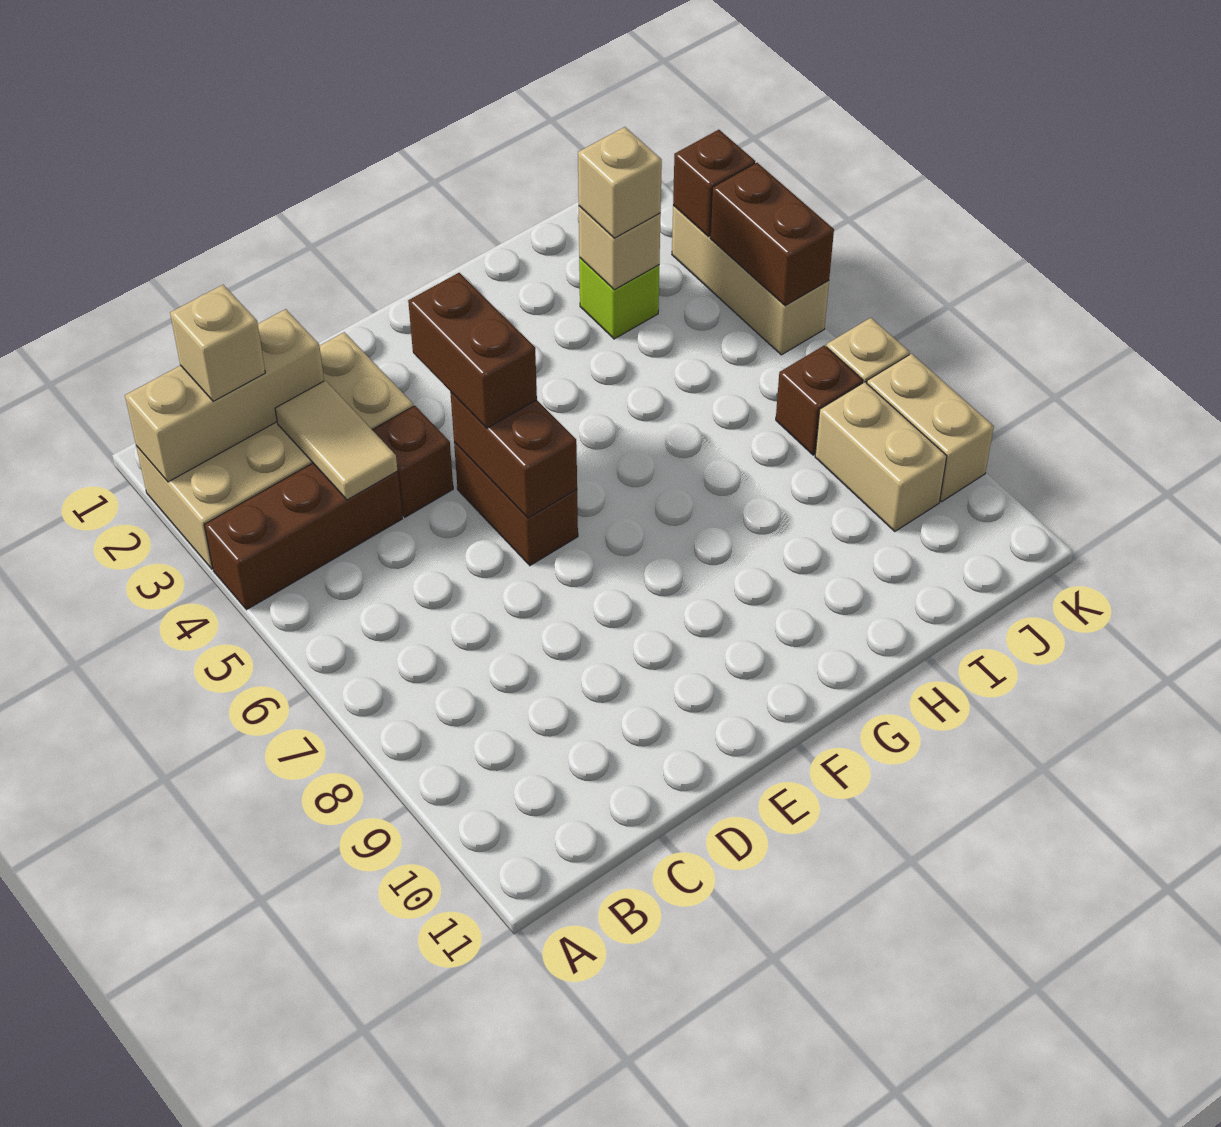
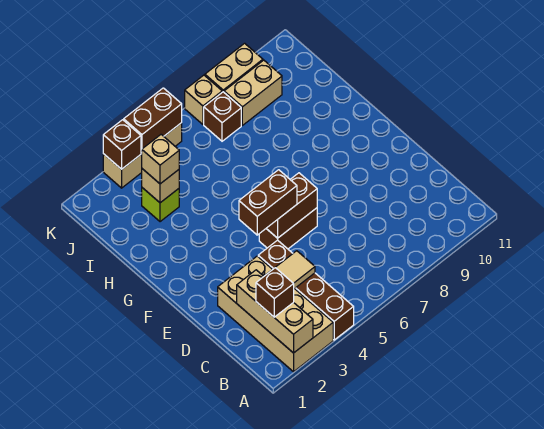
tan brick B2 level 3 -> brown brick B2 level 3

